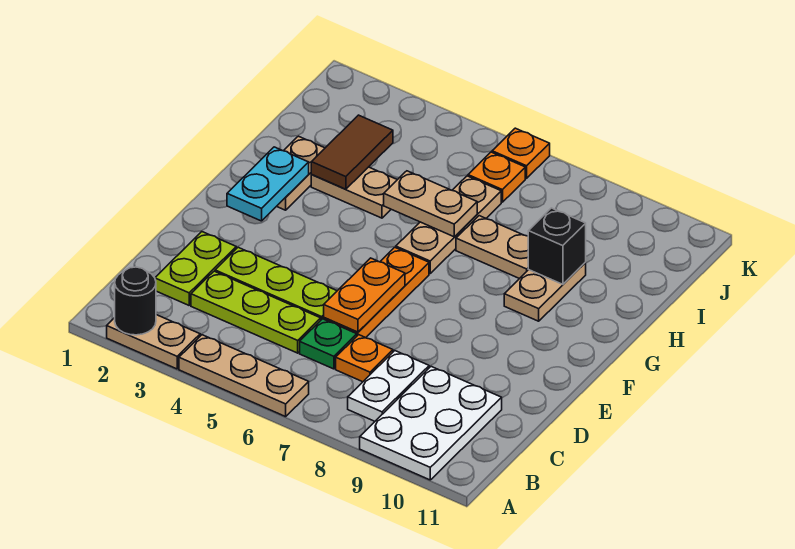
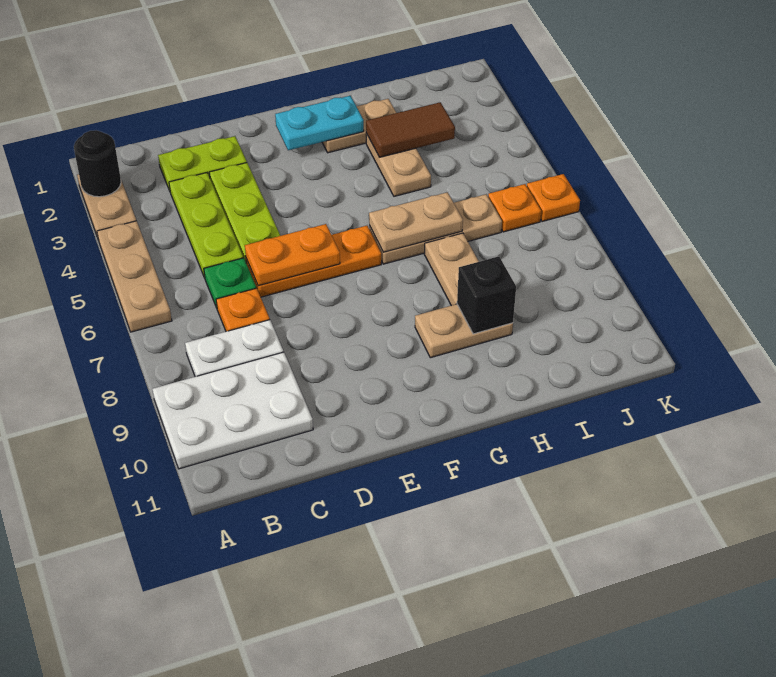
tan plate H5:H6 level 2 -> tan plate G6:H6 level 2

